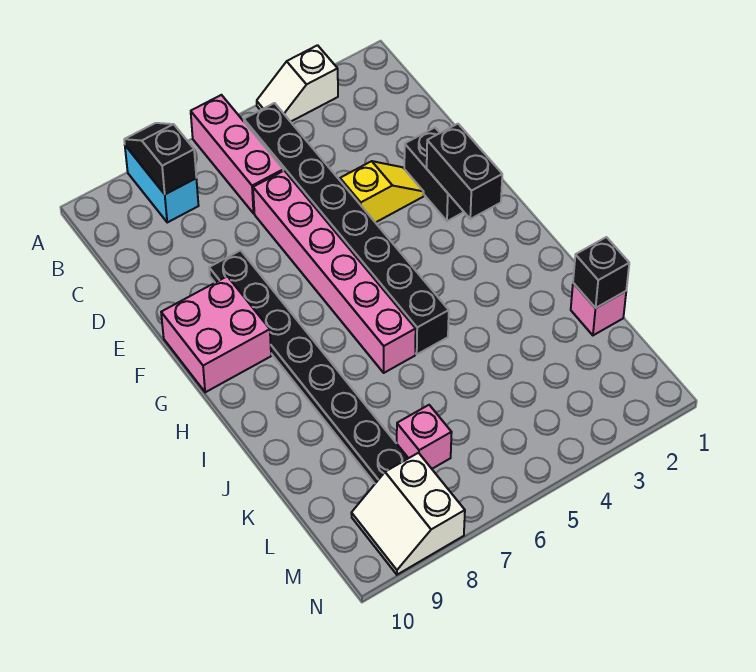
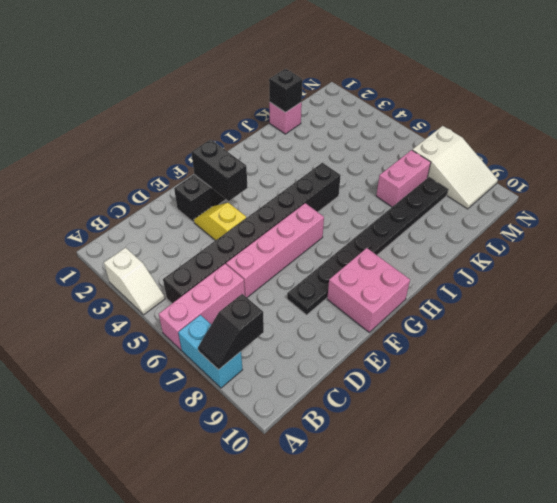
cyan brick A8:B8 level 1 -> cyan brick A7:A8 level 1
pink brick D6:I6 level 1 -> pink brick D6:G6 level 1
black brick F2:G2 level 2 -> black brick F2:F3 level 2
pink brick L7 level 1 -> pink brick K7:L7 level 1
white slope M8:N9 level 1 top 8 -> white slope M7:N9 level 1 top 7

